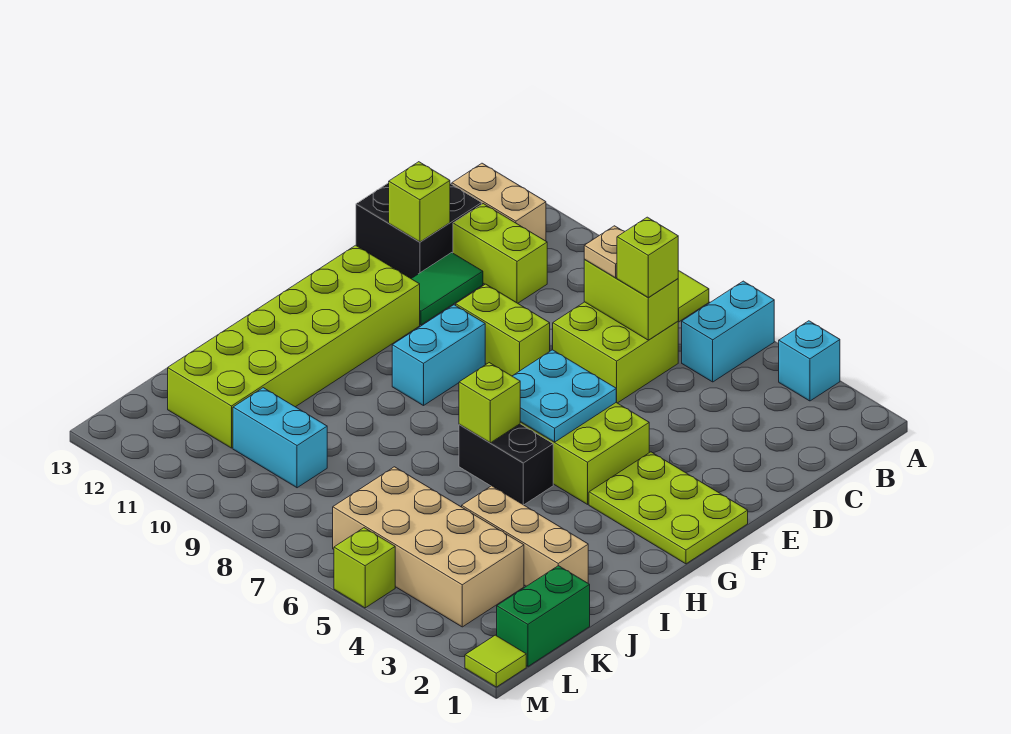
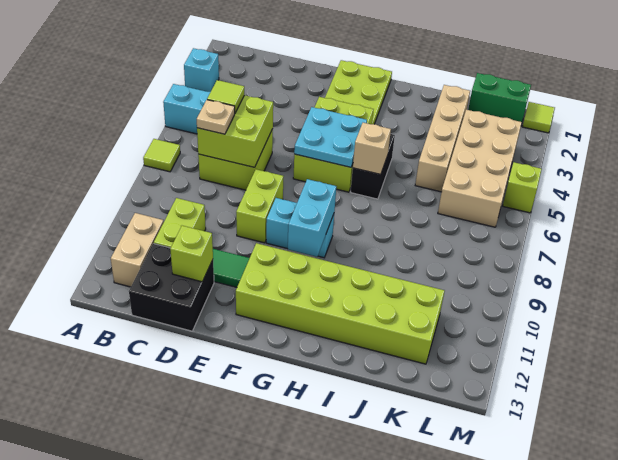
lime brick C6:C7 level 2 -> lime brick C6:D7 level 2
lime brick C6 level 3 -> lime tile C6 level 3
lime brick H6 level 2 -> tan brick H6 level 2
tan brick J2:J4 level 1 -> tan brick J2:J5 level 1
cyan brick K9:K10 level 1 -> cyan brick G9:G10 level 2

